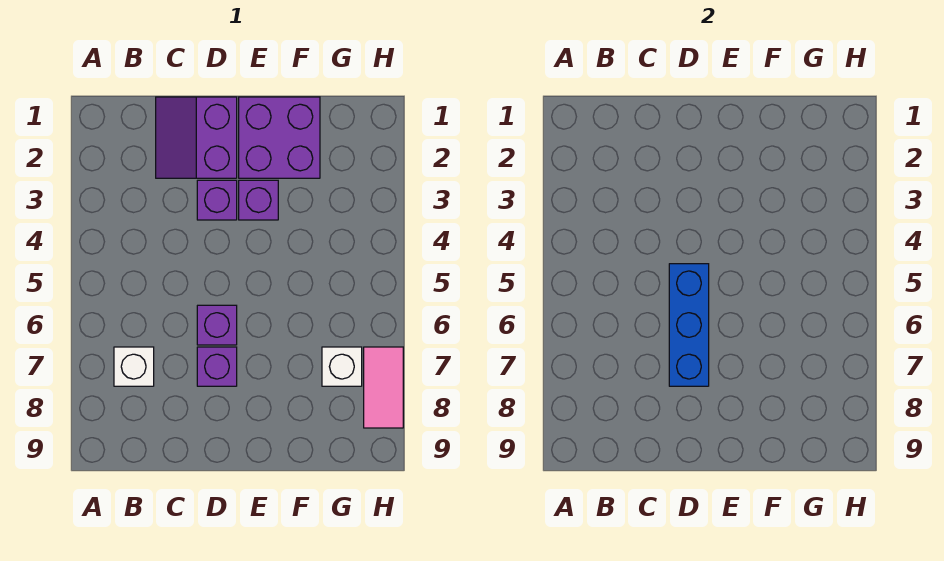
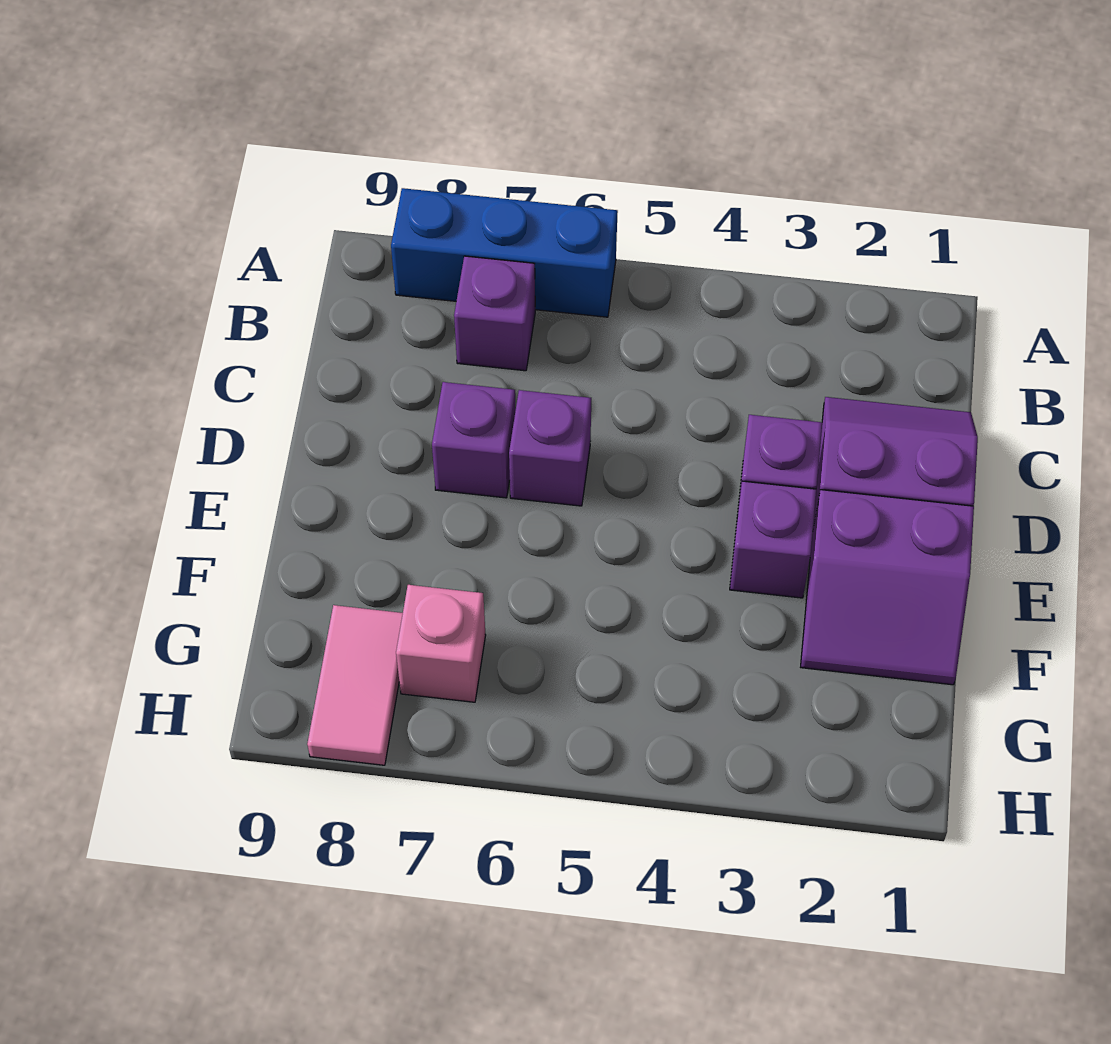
white brick B7 level 1 -> purple brick B7 level 1
blue brick D5:D7 level 2 -> blue brick A6:A8 level 1
purple brick E1:F2 level 1 -> purple slope E1:F2 level 1 top E
white brick G7 level 1 -> pink brick G7 level 1
pink tile H7:H8 level 1 -> pink tile G8:H8 level 1

